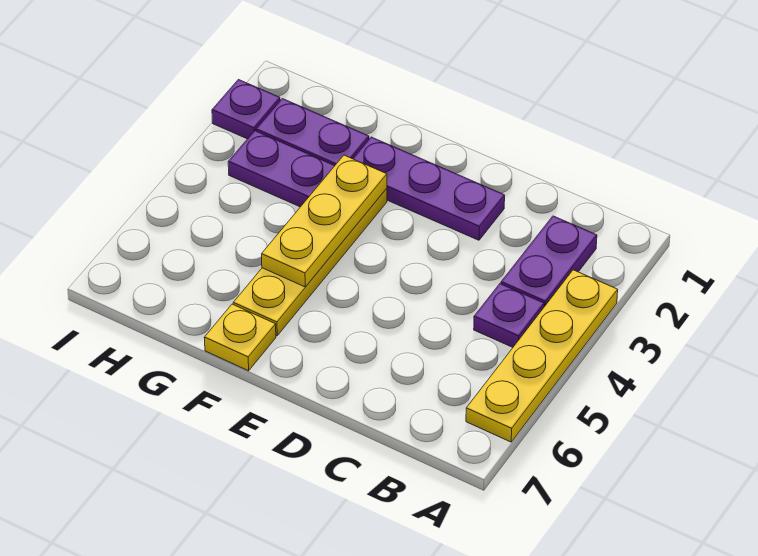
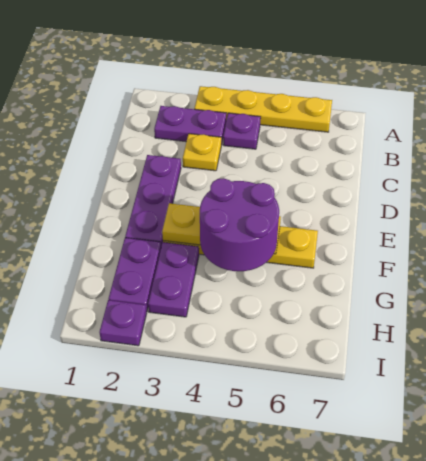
none -> purple round brick F4:G5 level 3
yellow plate F7 level 1 -> yellow plate C3 level 1

